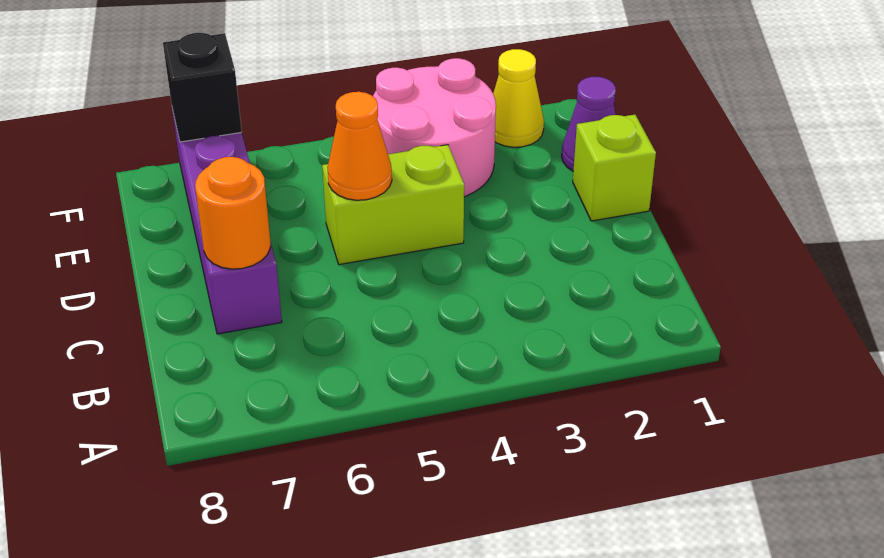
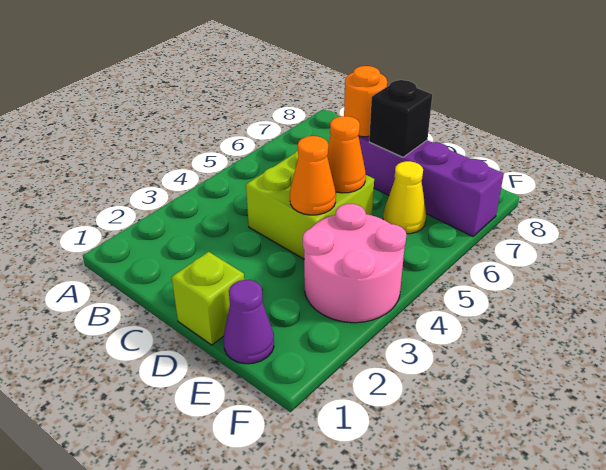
lime brick D4:D5 level 1 -> lime brick C4:D5 level 1
none -> orange cone D4 level 2
yellow cone F2 level 1 -> yellow cone E6 level 1
black brick F7 level 2 -> black brick D7 level 2

